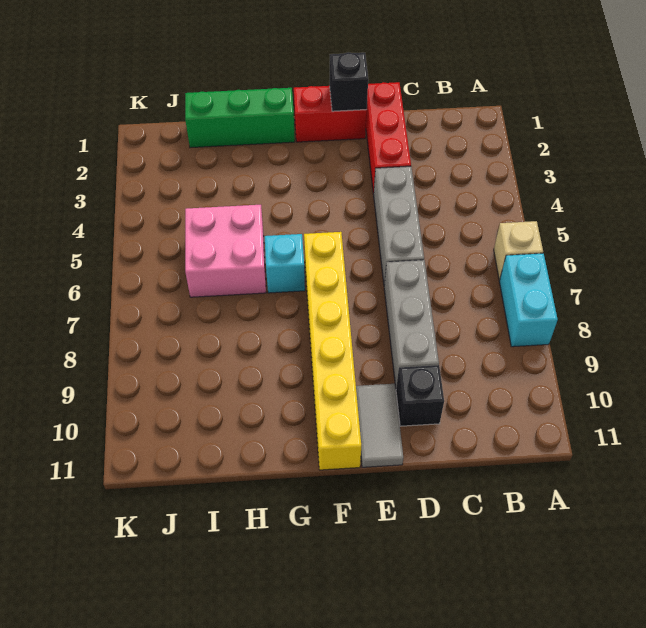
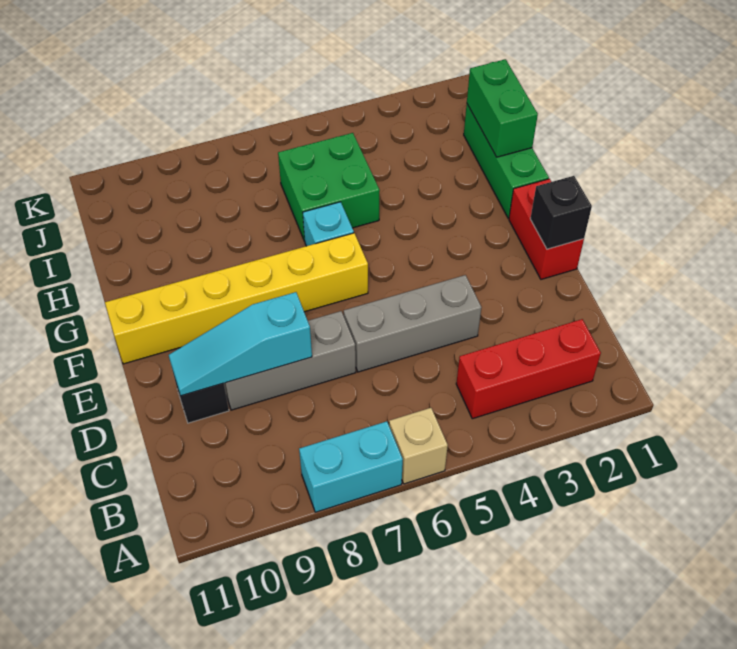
red brick D1:D3 level 1 -> red brick B2:B4 level 1
none -> cyan slope D8:D10 level 2 top 8
grey tile E10:E11 level 1 -> none
none -> green brick H1:I1 level 2
pink brick H5:I6 level 1 -> green brick H5:I6 level 1

